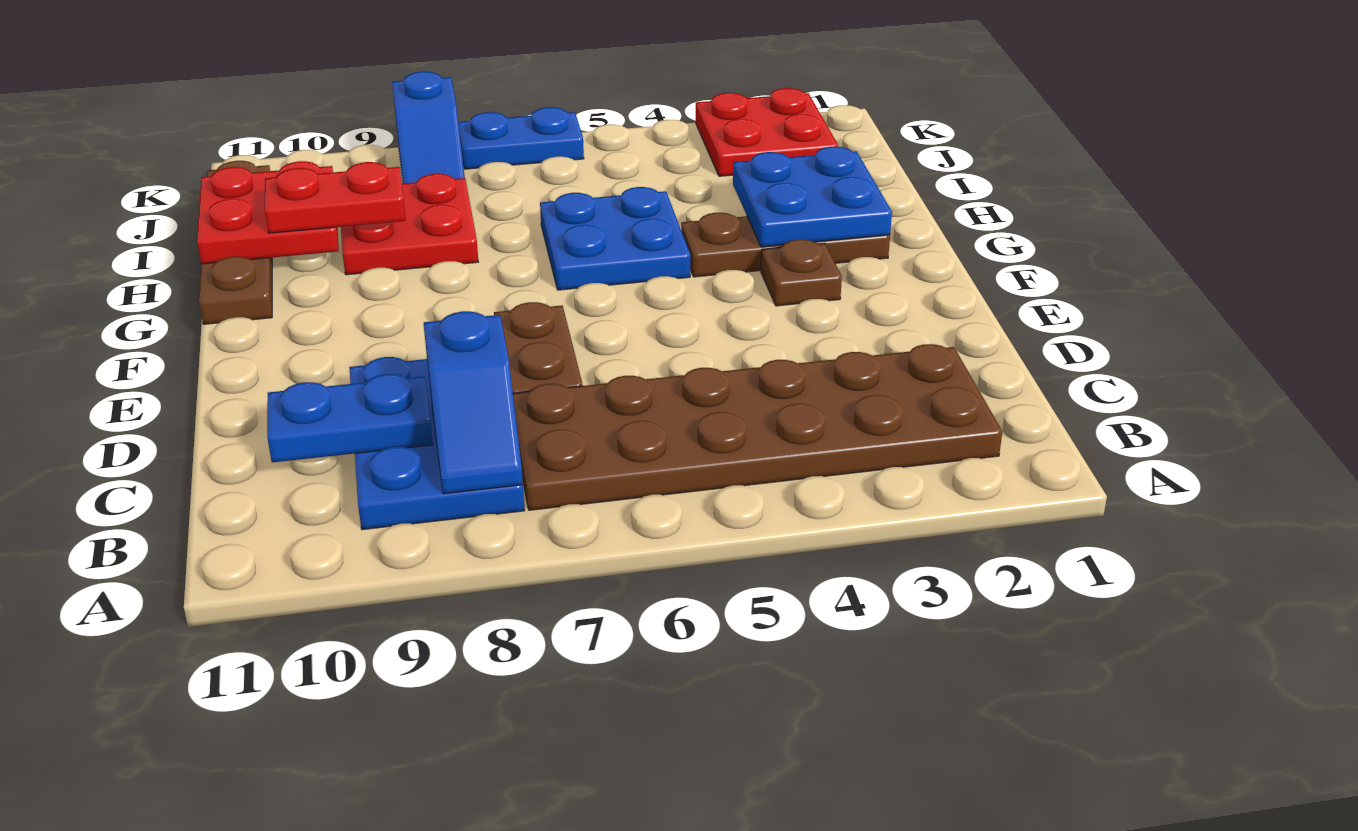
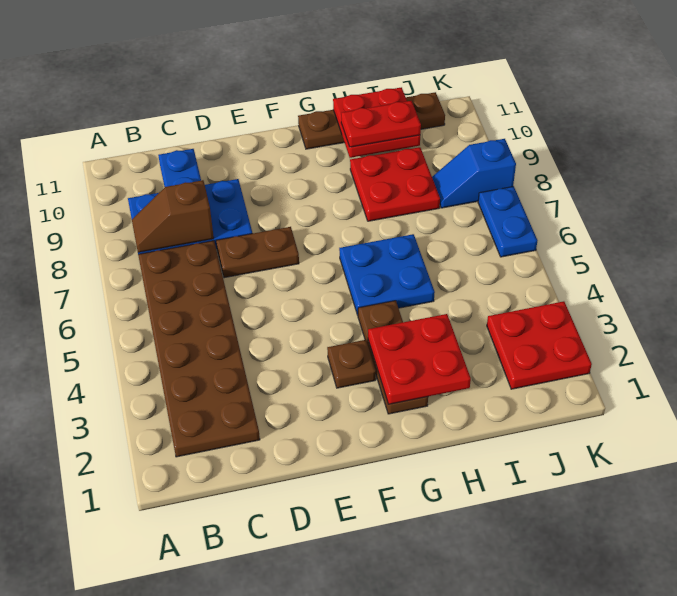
blue slope B8:C8 level 2 top C -> brown slope B8:C8 level 2 top C
blue plate G2:H3 level 2 -> red plate G2:H3 level 2
red plate H9:H10 level 3 -> red plate H10:I10 level 3

